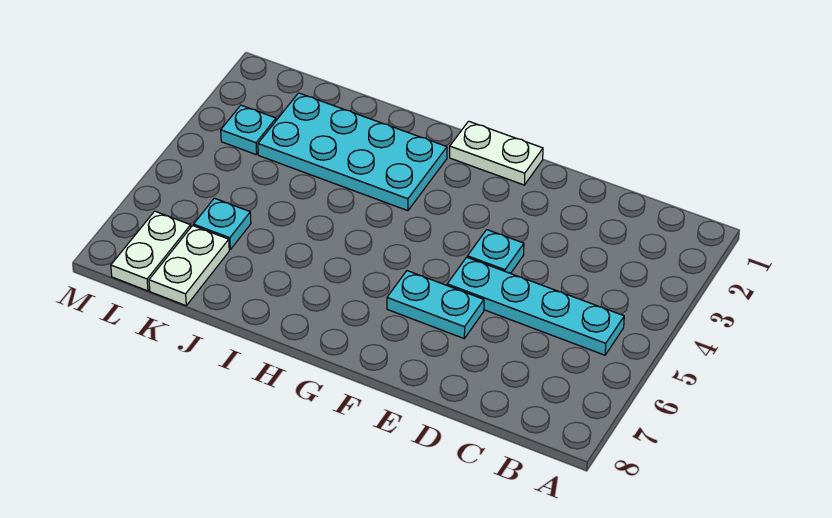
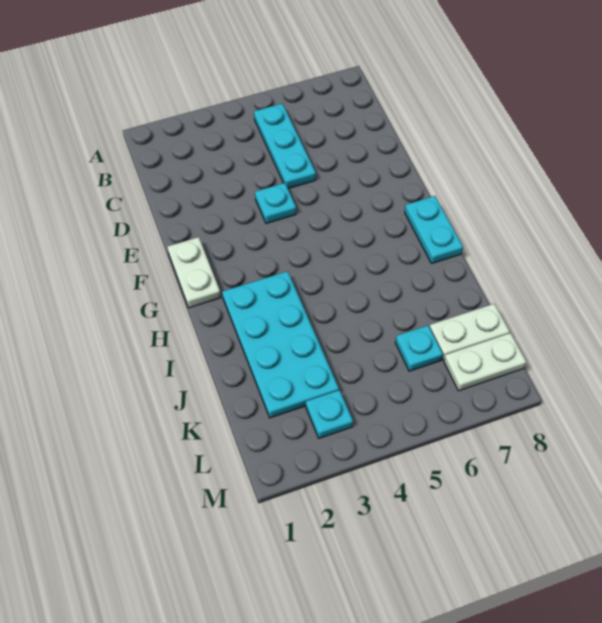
cyan plate B5:E5 level 1 -> cyan plate B5:D5 level 1
cyan plate E6:F6 level 1 -> cyan plate G8:H8 level 1

